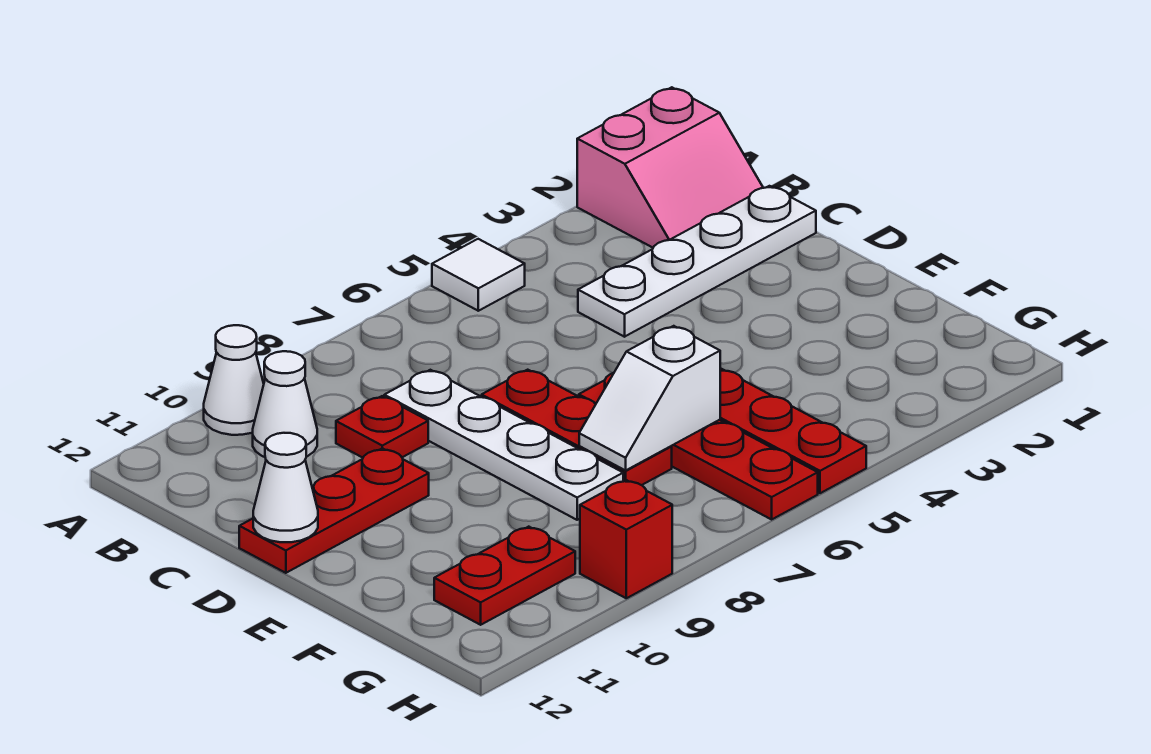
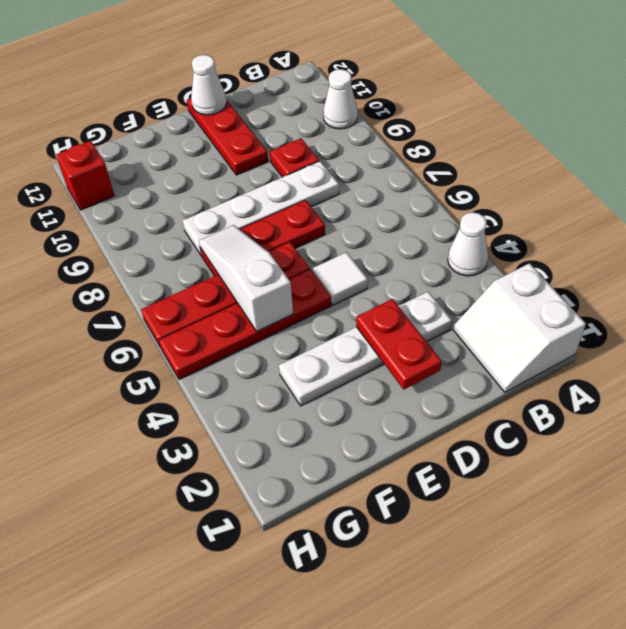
pink slope A1:B2 level 1 top A -> white slope A1:B2 level 1 top A
white tile A5 level 1 -> white tile D5 level 1
white cone B10 level 1 -> white cone A4 level 1
white plate C1:C4 level 1 -> white plate C3:F3 level 1
white slope F6:F7 level 2 top 6 -> white slope F5:F7 level 2 top 5
red plate G10:G11 level 1 -> red plate D2:D3 level 2
red brick H9 level 1 -> red brick H11 level 1

